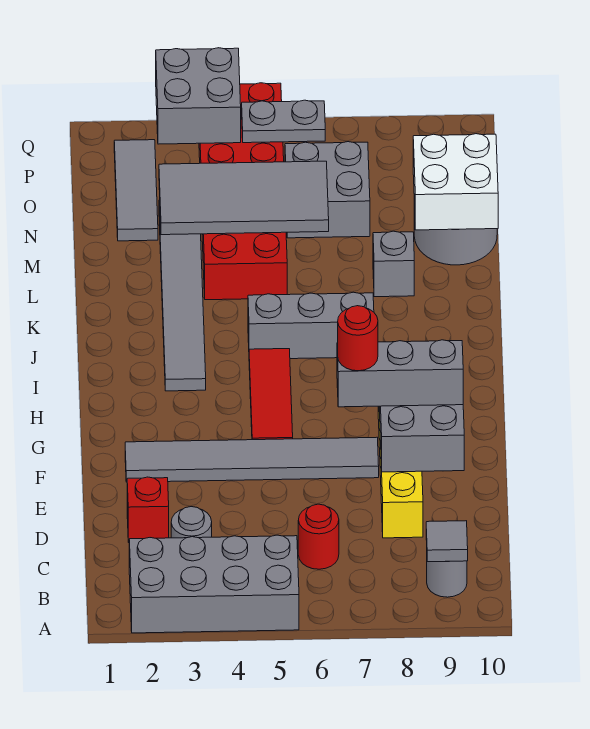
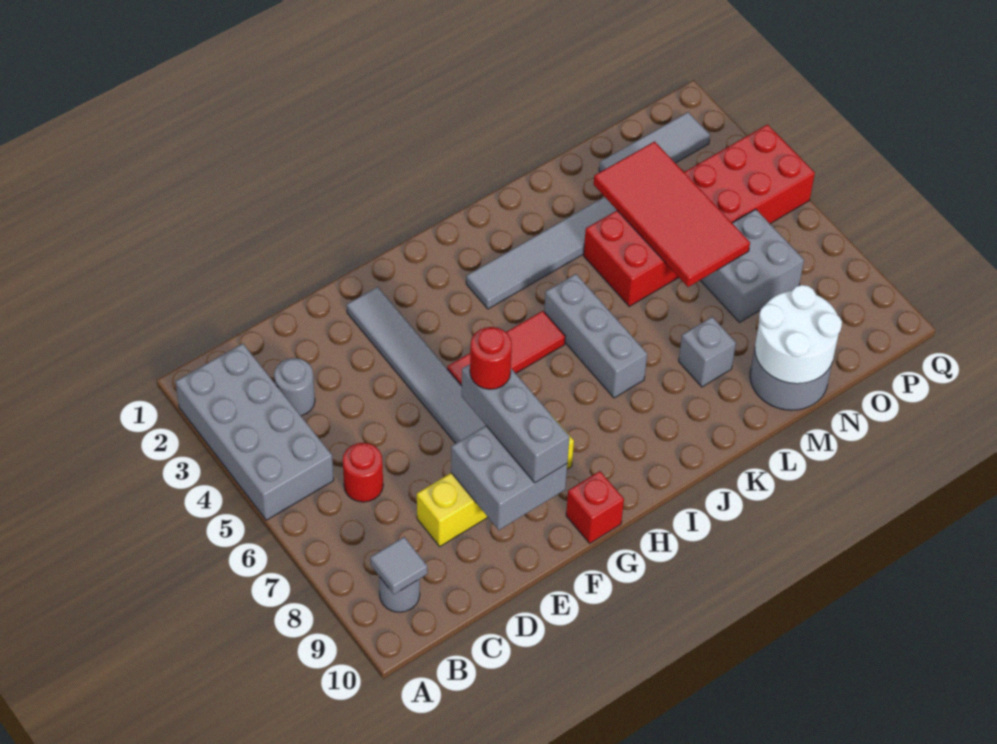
red brick D2 level 1 -> red brick G10 level 1
grey tile M3:N6 level 2 -> red tile M3:N6 level 2
white brick M9:N10 level 2 -> white round brick M9:N10 level 2
grey brick P3:Q4 level 2 -> none
grey plate P5:P6 level 2 -> none

